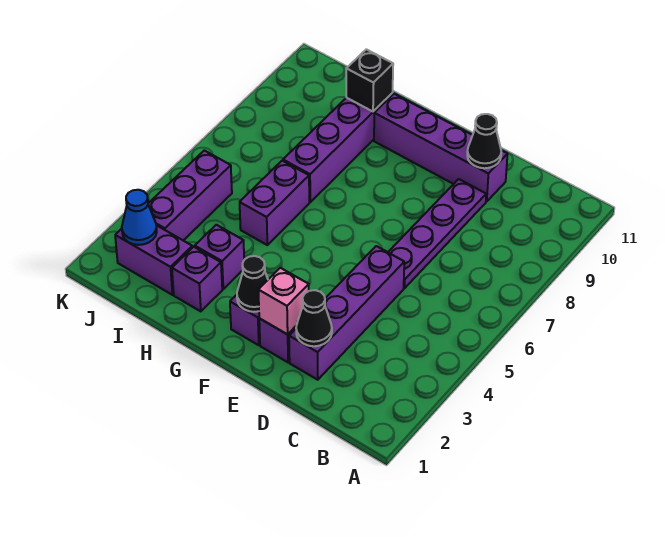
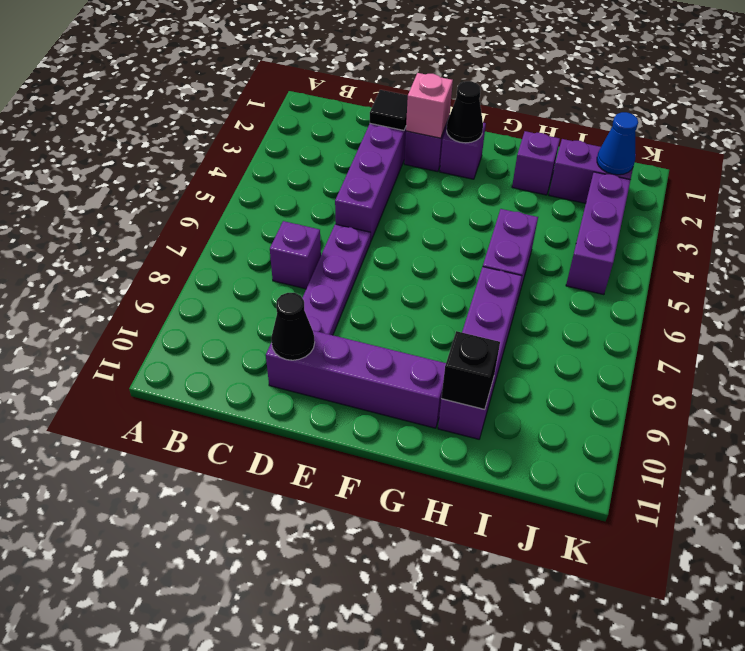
black cone D2 level 2 -> black tile D2 level 2
purple brick H3 level 1 -> purple brick C7 level 1

